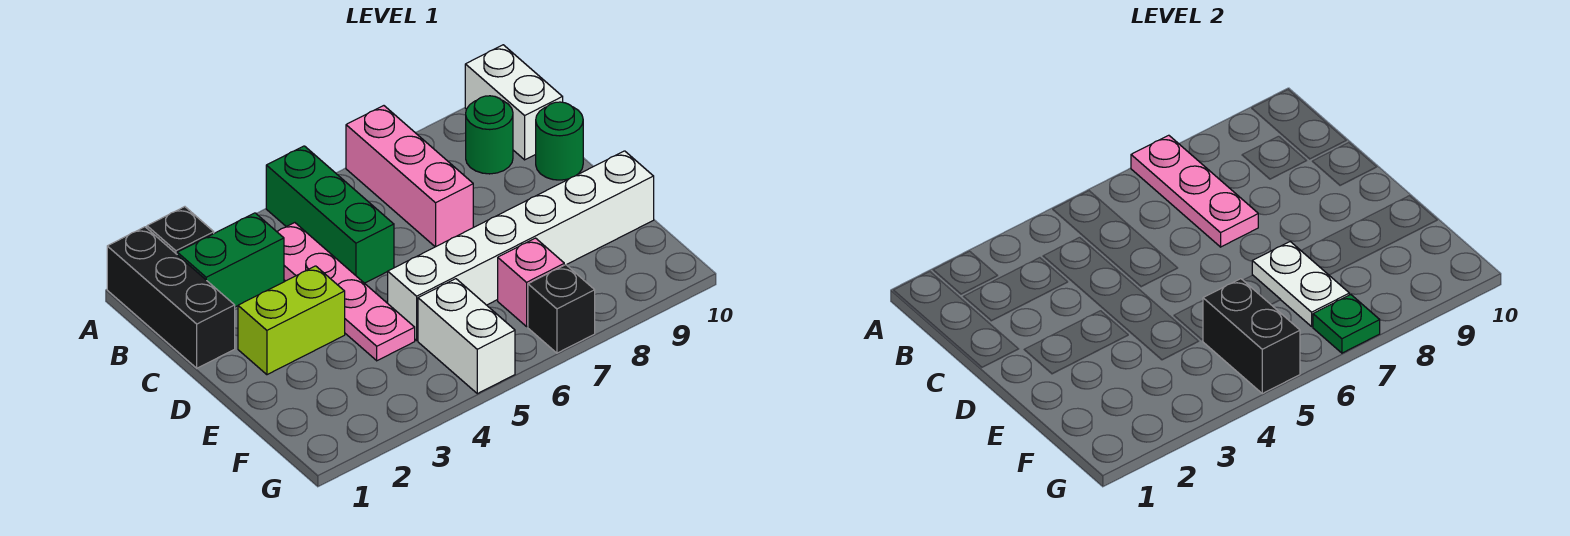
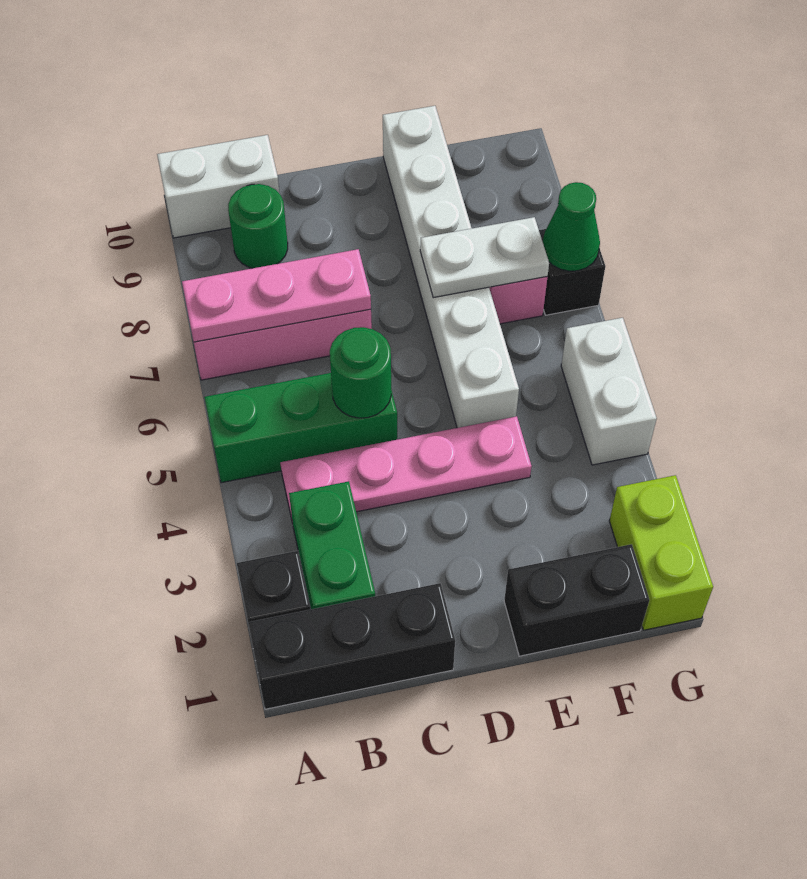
green round brick C10 level 1 -> green round brick C5 level 2
lime brick D2:D3 level 1 -> lime brick G1:G2 level 1
white brick F5:G5 level 1 -> white brick G4:G5 level 1
black brick F5:G5 level 2 -> black brick E1:F1 level 1
green plate G7 level 2 -> green cone G7 level 2

